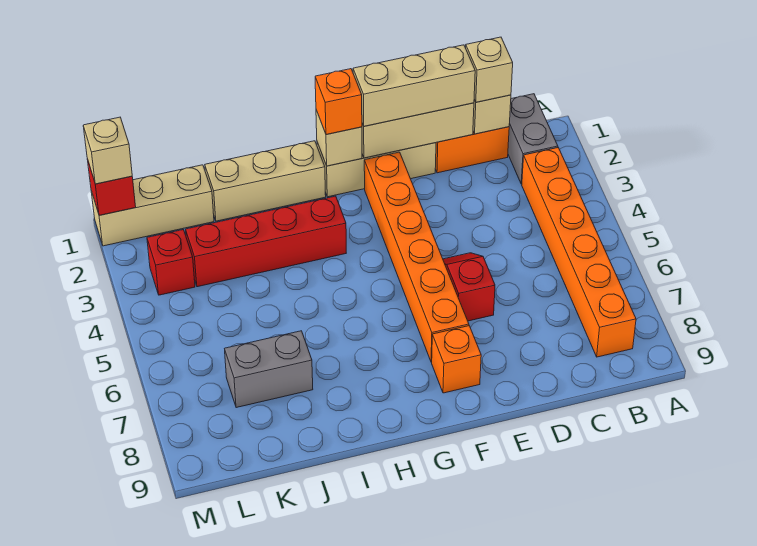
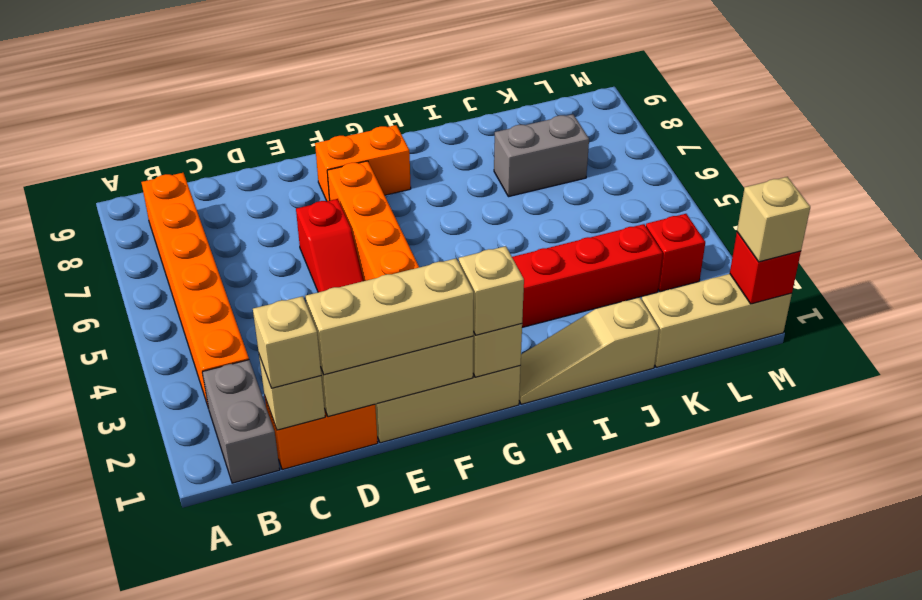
orange brick F8 level 1 -> orange brick F8:G8 level 1
orange brick G1 level 3 -> tan brick G1 level 3
tan brick H1:J1 level 1 -> tan slope H1:J1 level 1 top J

